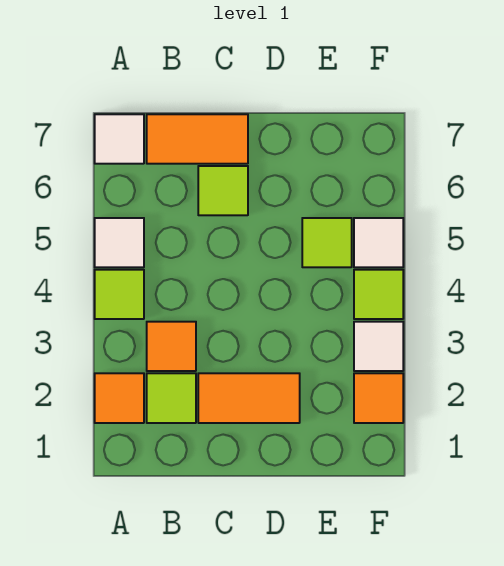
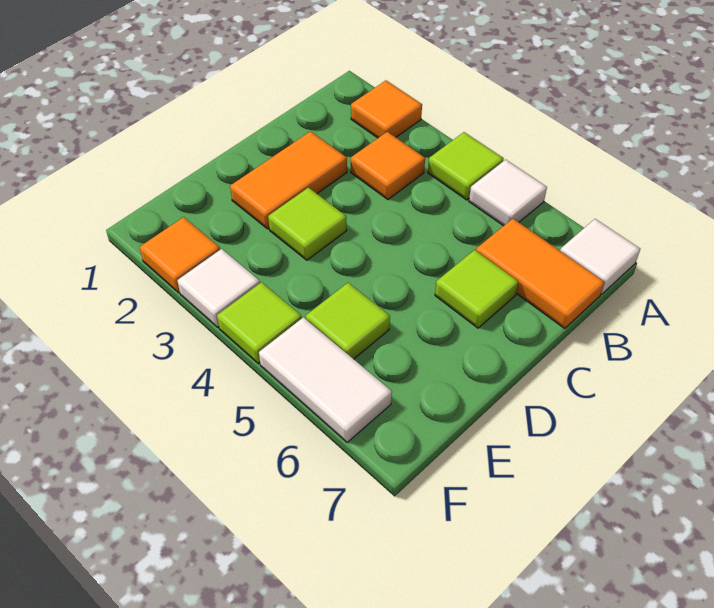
lime tile B2 level 1 -> lime tile D3 level 1
orange tile B7:C7 level 1 -> orange tile B6:B7 level 1
white tile F5 level 1 -> white tile F5:F6 level 1

